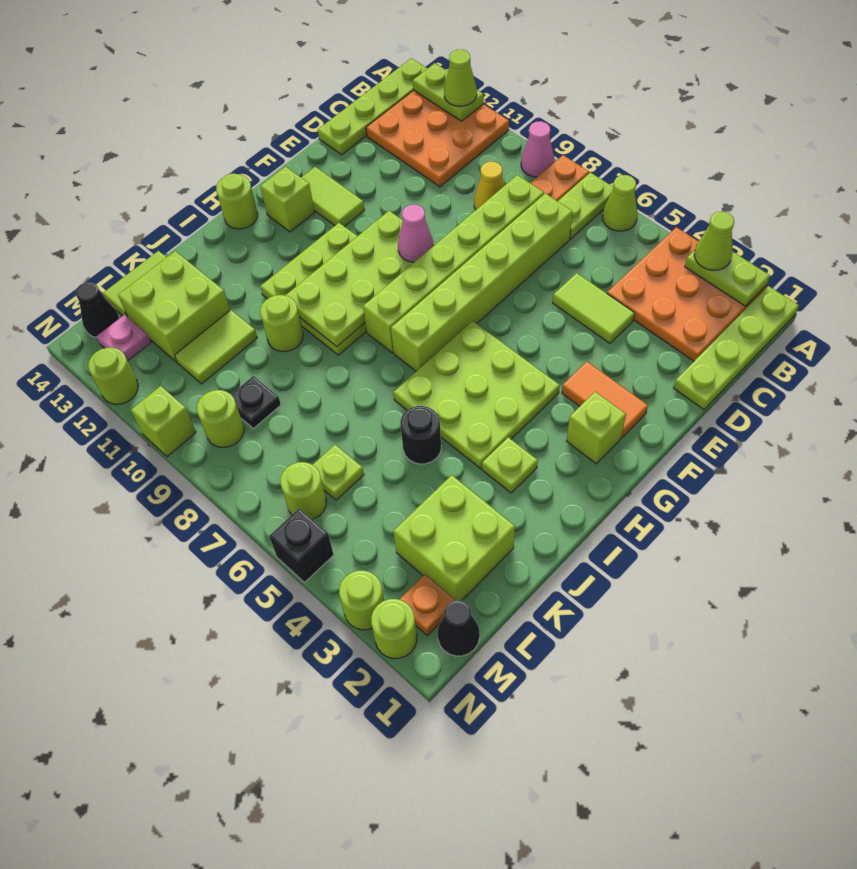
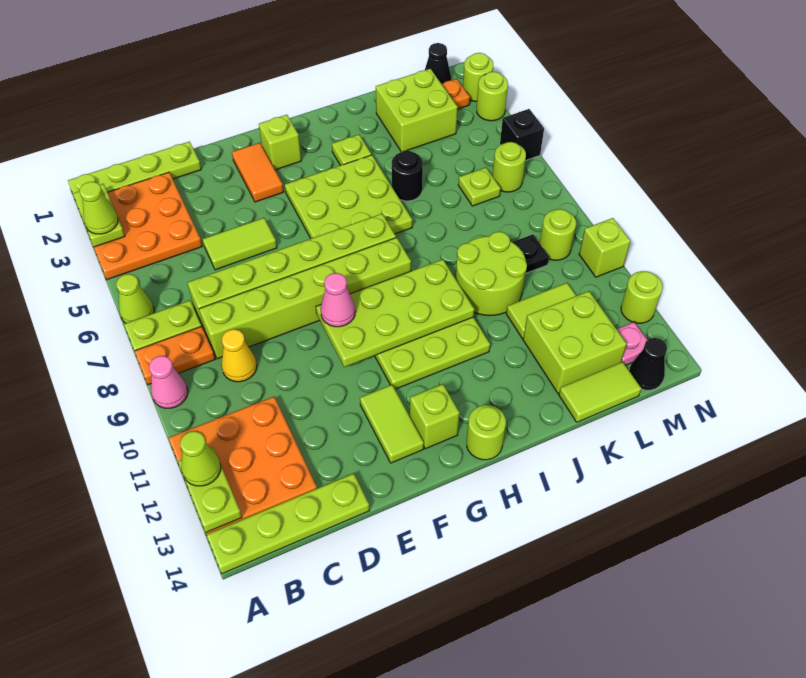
lime tile D4:D5 level 1 -> lime tile D5:E5 level 1
lime round brick J10 level 1 -> lime round brick J9:K10 level 1

